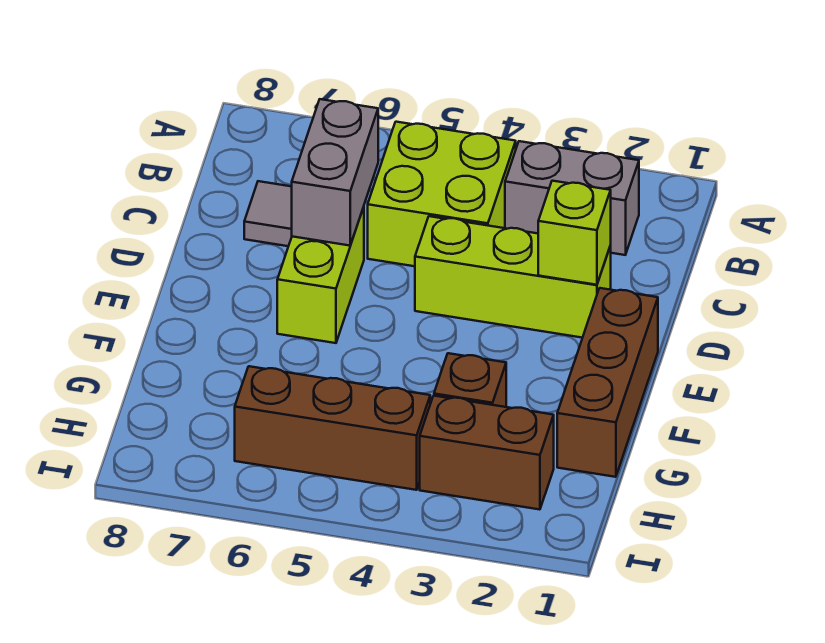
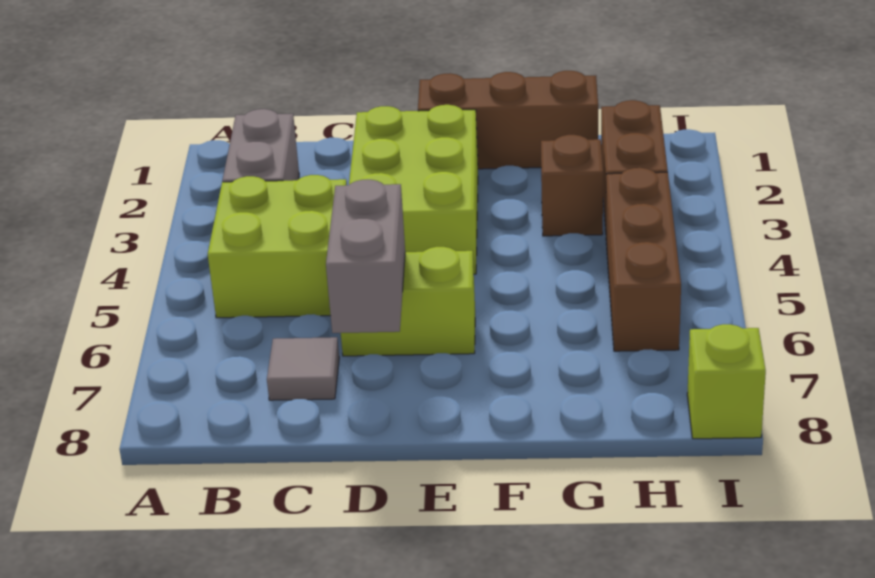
grey brick C6:D6 level 2 -> grey brick D6:D7 level 2
lime brick D2:D4 level 1 -> lime brick D2:E4 level 1
lime brick D2 level 2 -> lime brick I8 level 1

